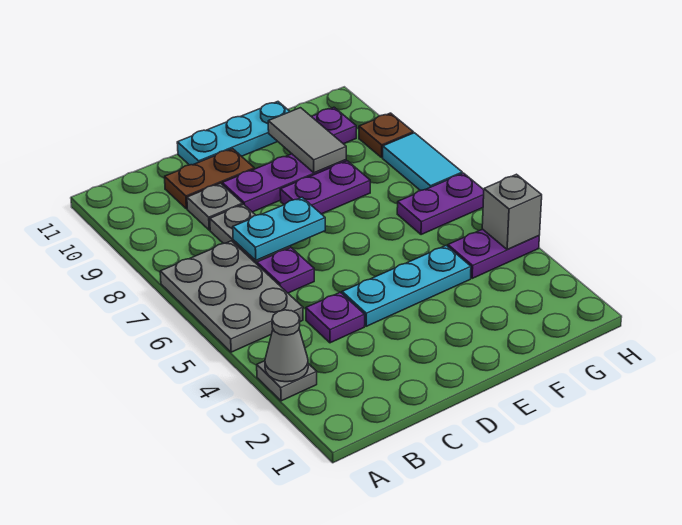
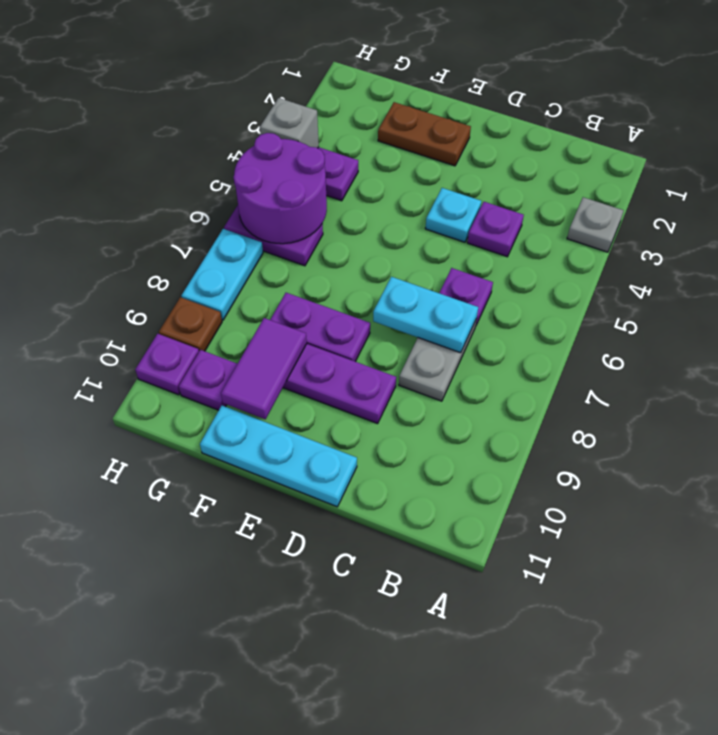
grey cone A3 level 2 -> none
grey plate A5:B7 level 1 -> none
grey plate C9 level 1 -> none
brown plate C10:D10 level 1 -> brown plate E2:F2 level 1
cyan plate D4:F4 level 1 -> cyan plate D4 level 1
grey tile F9:F10 level 2 -> purple tile F9:F10 level 2
none -> purple round brick G5:H6 level 2
cyan tile H7:H8 level 1 -> cyan plate H7:H8 level 1
none -> purple plate H10 level 1

